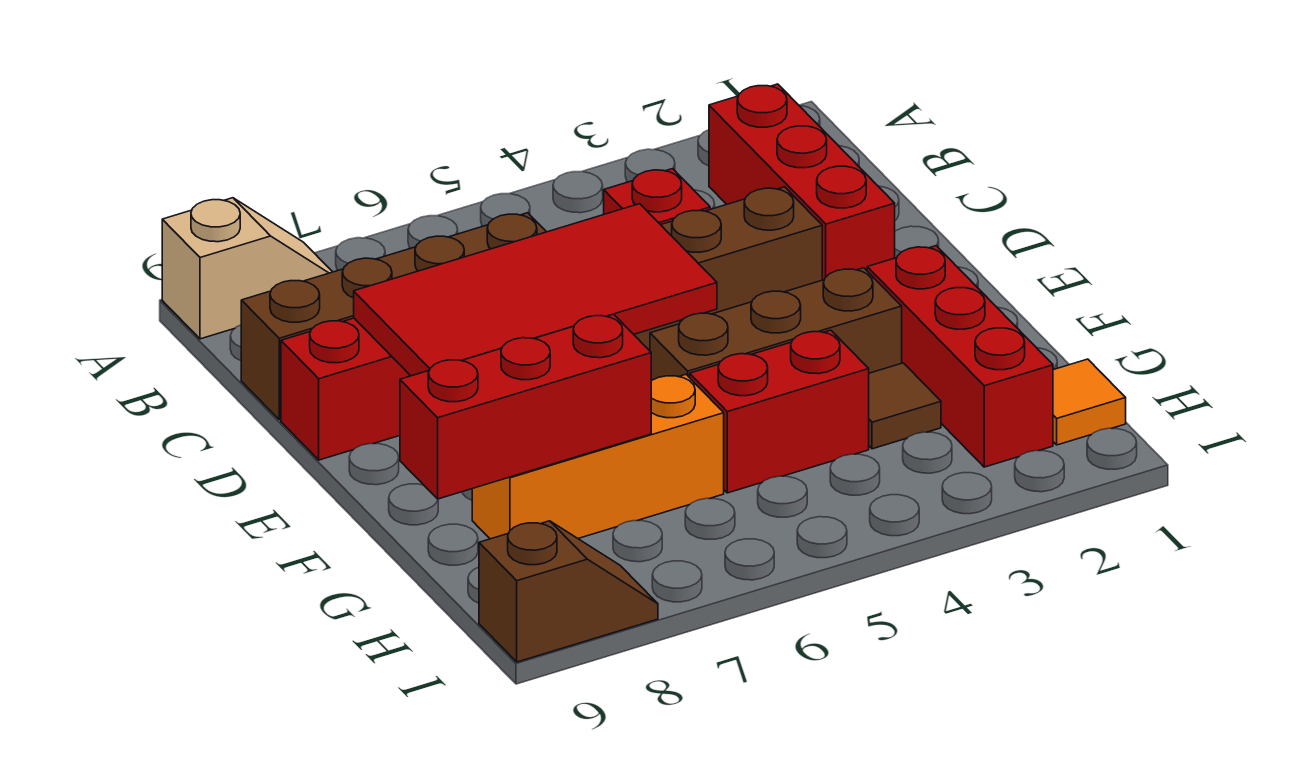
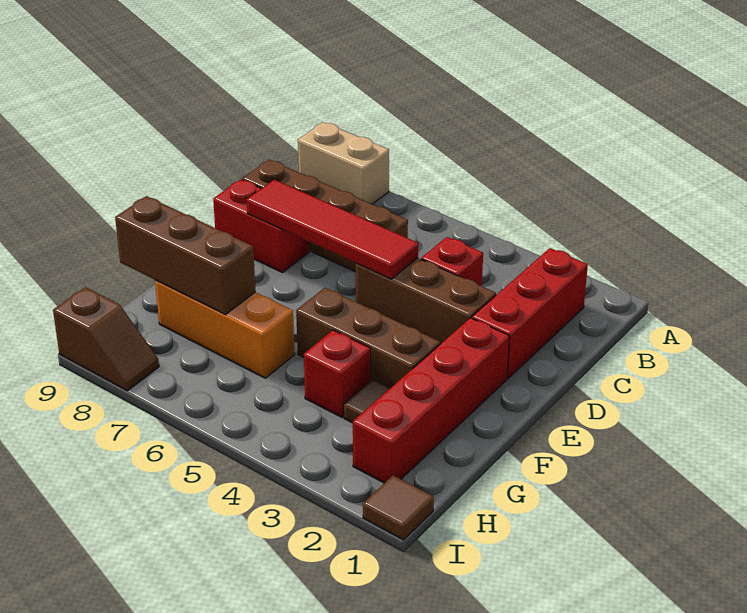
tan slope A8:A9 level 1 top 9 -> tan brick A8:A9 level 1
red tile D5:E8 level 2 -> red tile D5:D8 level 2
red brick F2:H2 level 1 -> red brick E2:H2 level 1
red brick G4:G5 level 1 -> red brick G4 level 1
red brick G7:G9 level 2 -> brown brick G7:G9 level 2
orange tile H1 level 1 -> none
none -> brown tile I1 level 1

